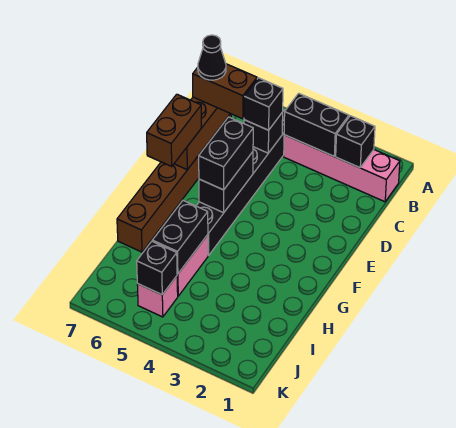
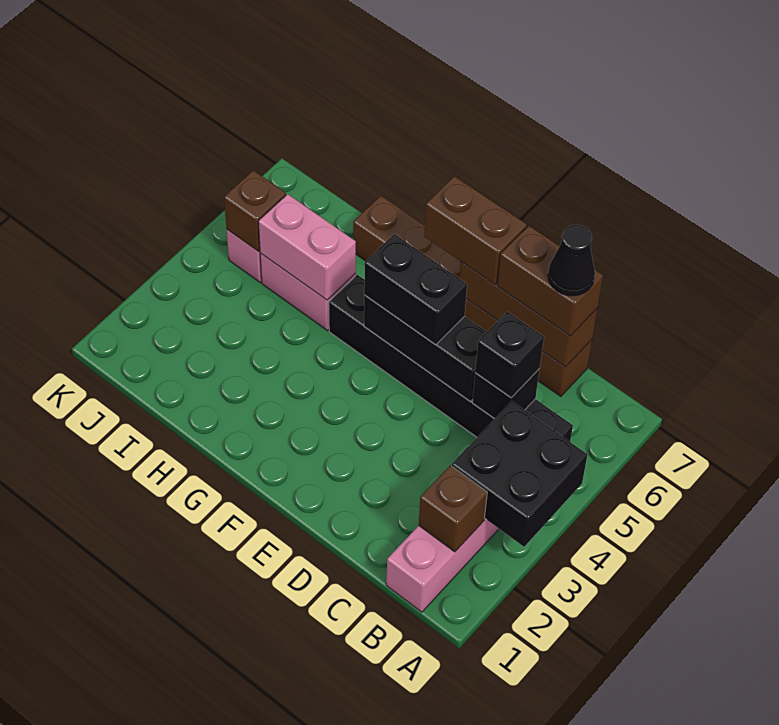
black brick B2 level 2 -> brown brick B2 level 2
black brick B3:B4 level 2 -> black brick A3:B4 level 2
brown brick C6:C7 level 3 -> brown brick C7:D7 level 3
black brick E5:F5 level 2 -> black brick D5:F5 level 2
black brick H5:I5 level 2 -> pink brick H5:I5 level 2
black brick J5 level 2 -> brown brick J5 level 2

